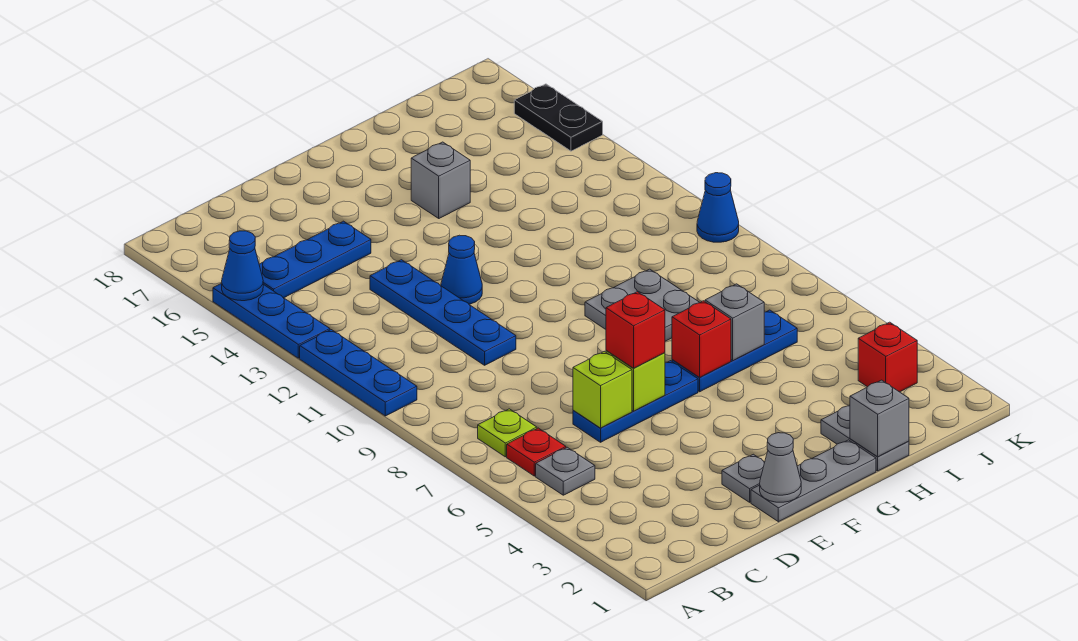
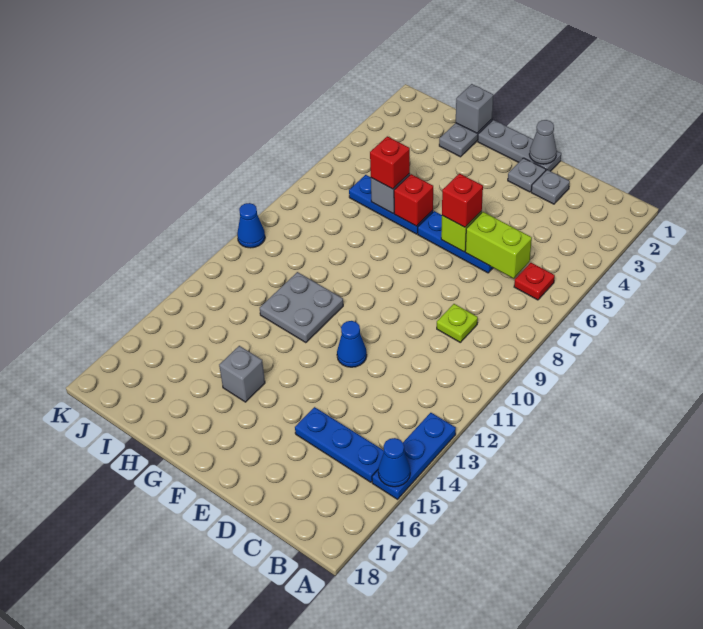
blue plate A10:A12 level 1 -> none
grey plate B5 level 1 -> grey plate D2 level 1
lime plate B7 level 1 -> lime plate C9 level 1
lime brick D6 level 2 -> lime brick C6:D6 level 2
blue plate D10:D13 level 1 -> none
grey plate G8:H9 level 1 -> grey plate G11:H12 level 1
red brick J3 level 1 -> red brick H6 level 3
black plate K15:K16 level 1 -> none

